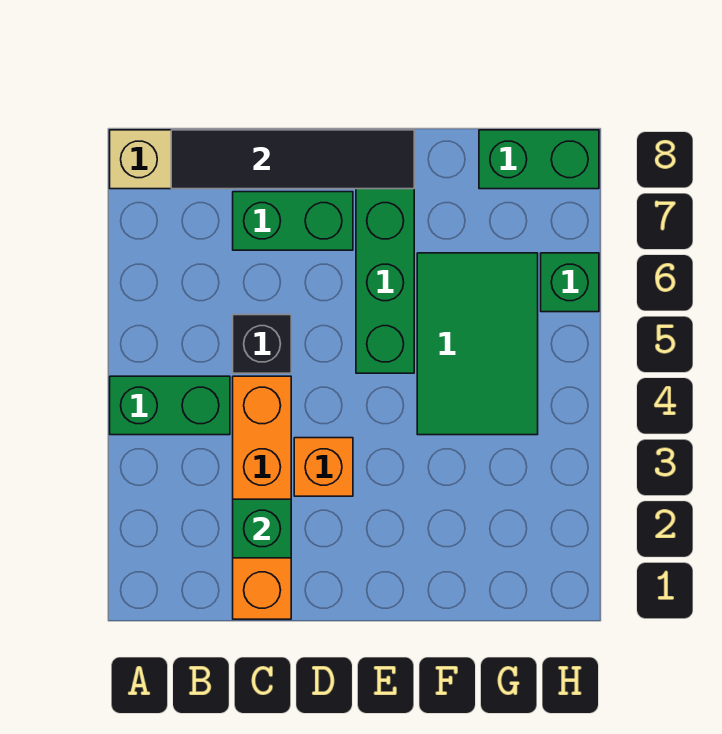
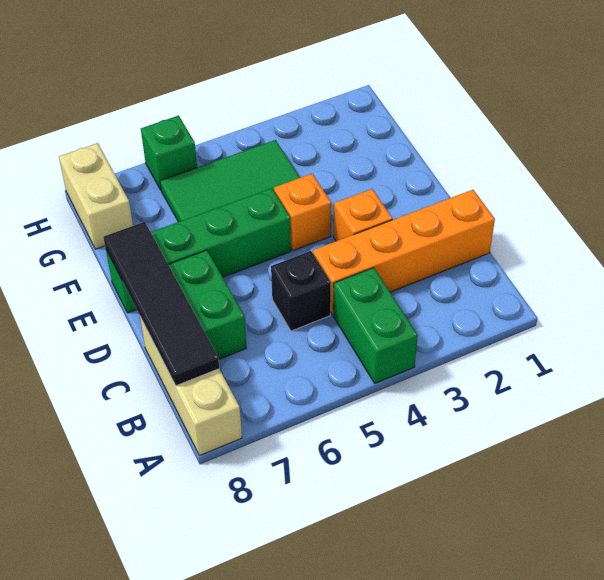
green brick C2 level 2 -> none
none -> orange brick E4 level 1
green brick G8:H8 level 1 -> tan brick G8:H8 level 1

